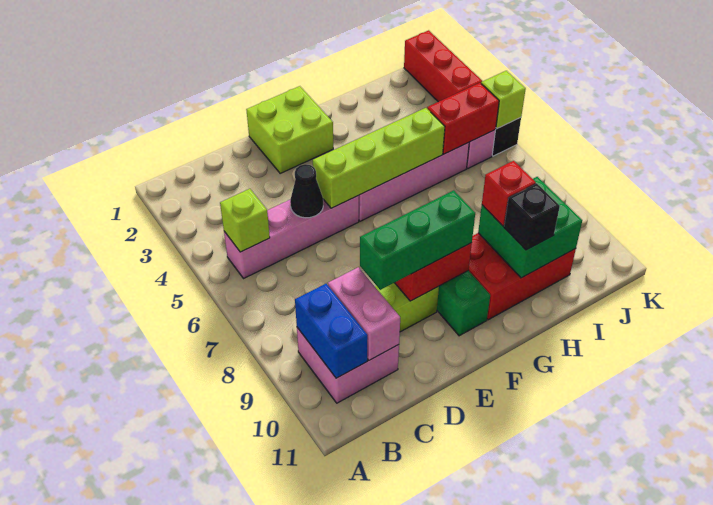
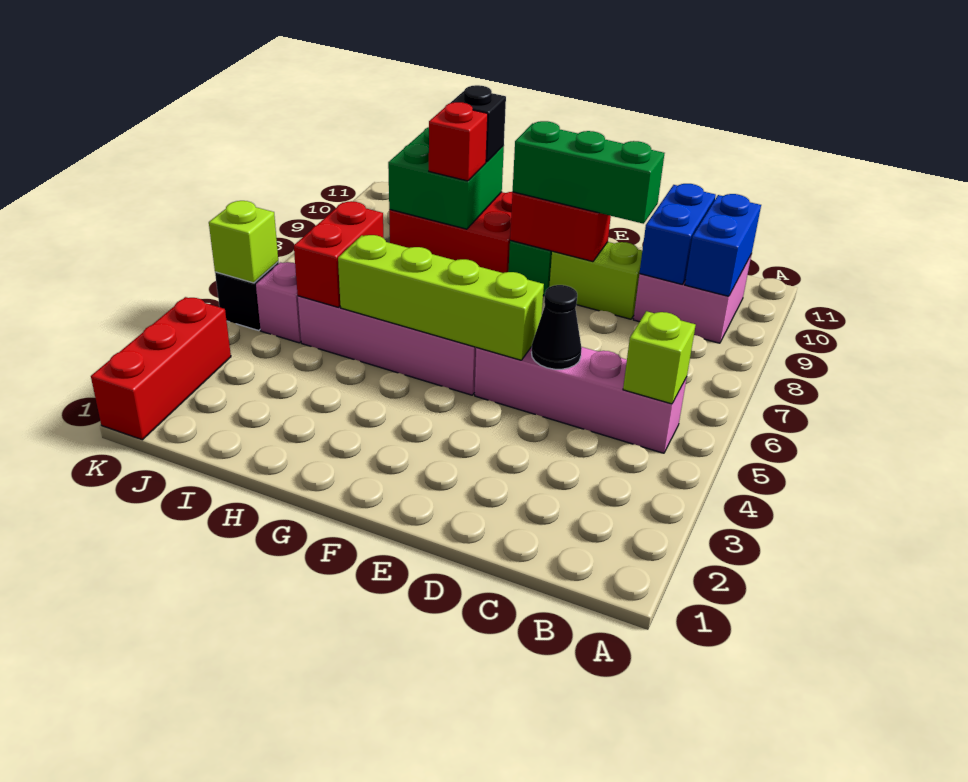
pink brick C9:C10 level 2 -> blue brick C9:C10 level 2
lime brick E1:F2 level 1 -> none
red brick I5:J5 level 2 -> red brick I5:I6 level 2

